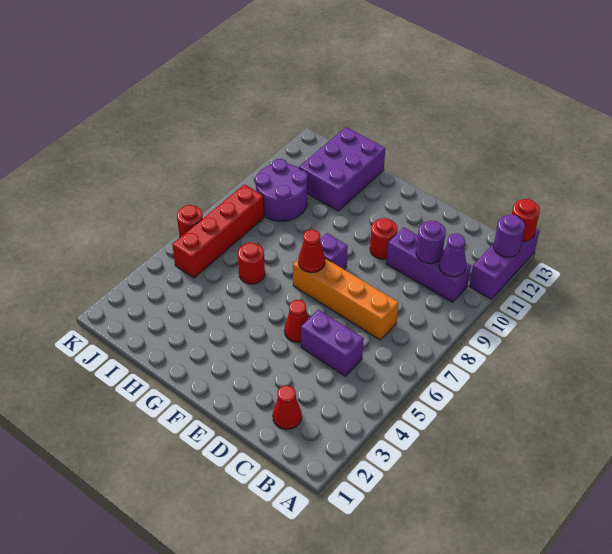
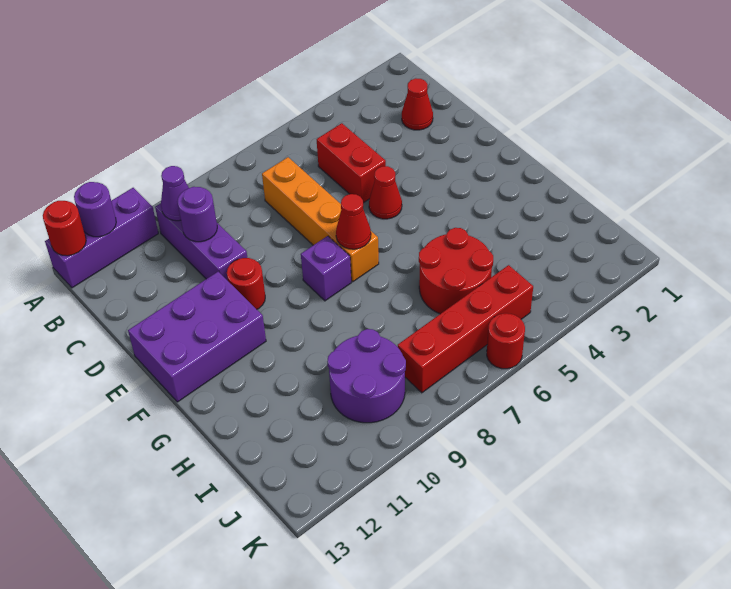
purple brick C5:D5 level 1 -> red brick C5:D5 level 1
red round brick H6 level 1 -> red round brick H5:I6 level 1
purple brick H11:I13 level 1 -> purple brick E11:F13 level 1

